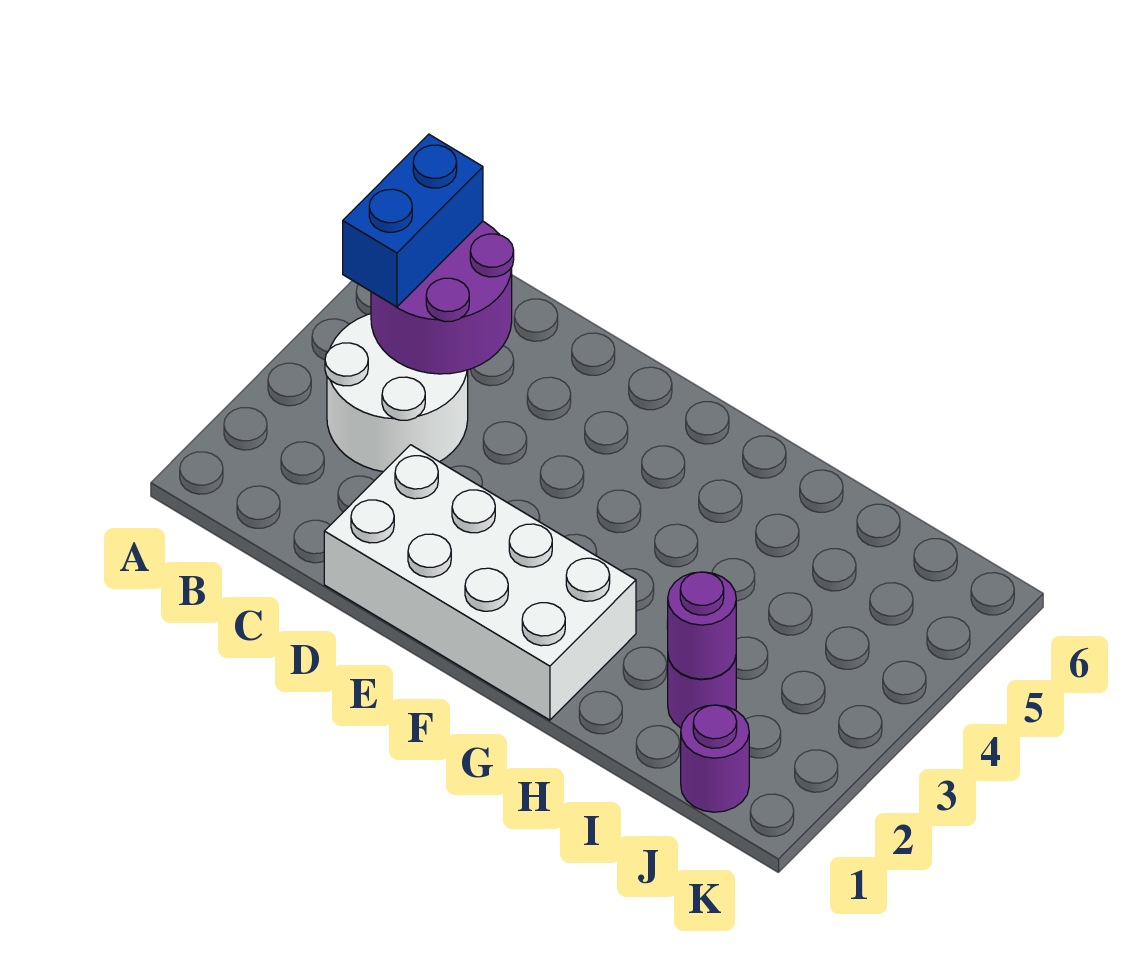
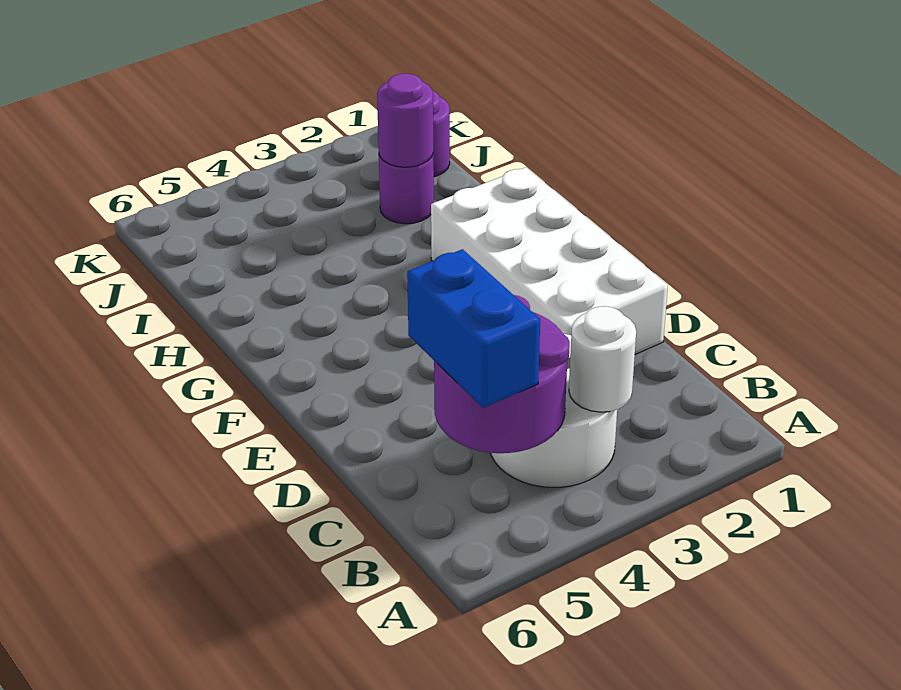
none -> white round brick B3 level 2
blue brick B4:B5 level 3 -> blue brick B5:C5 level 3

